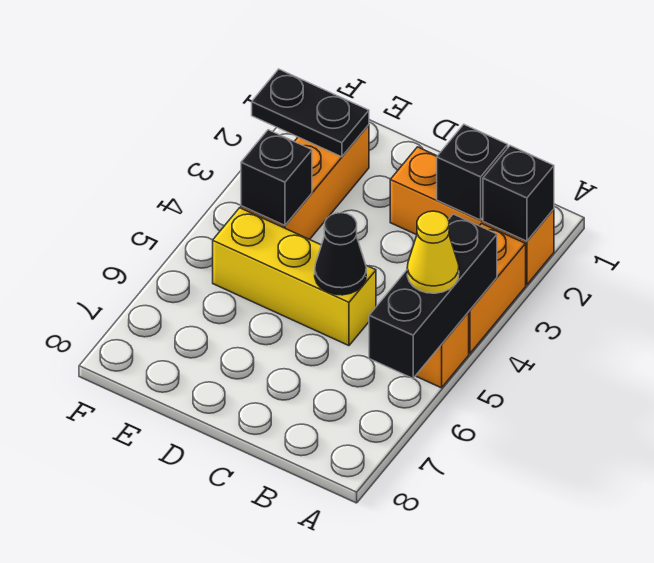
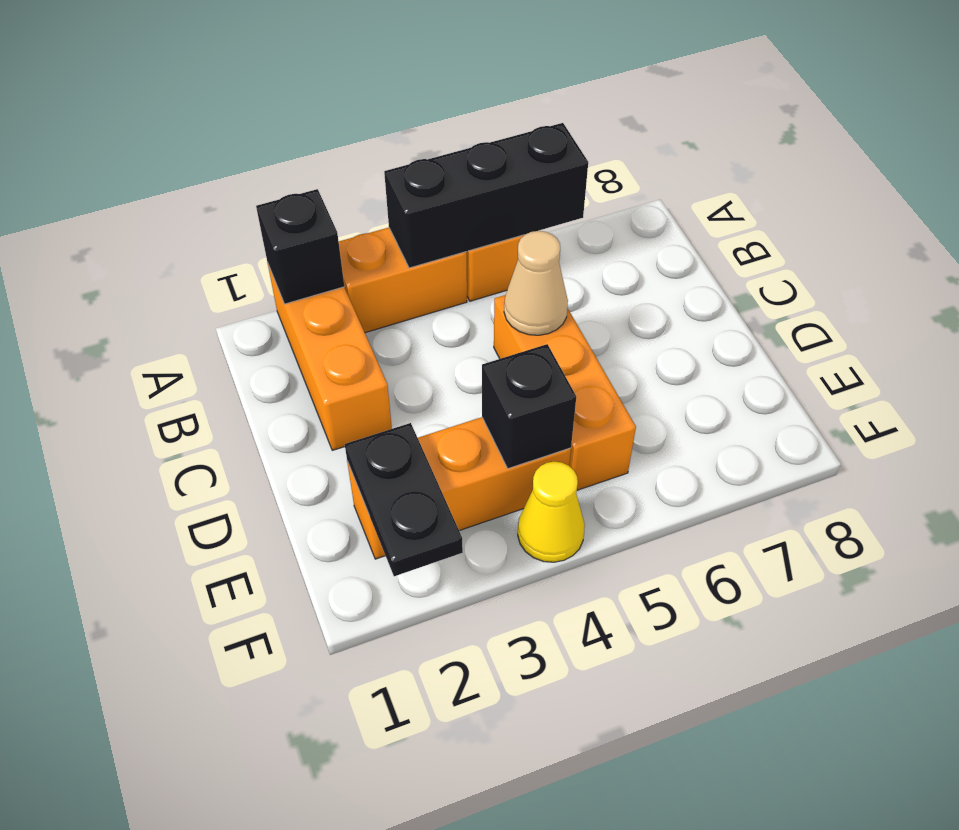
yellow cone A5 level 3 -> yellow cone F4 level 1
black brick B2 level 2 -> none
yellow brick C5:E5 level 1 -> orange brick C5:E5 level 1
black cone C5 level 2 -> tan cone C5 level 2

